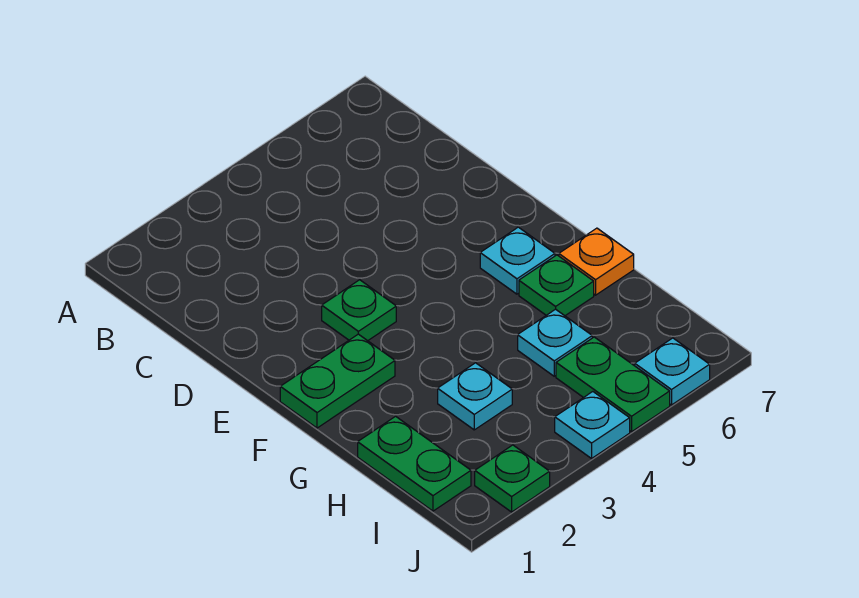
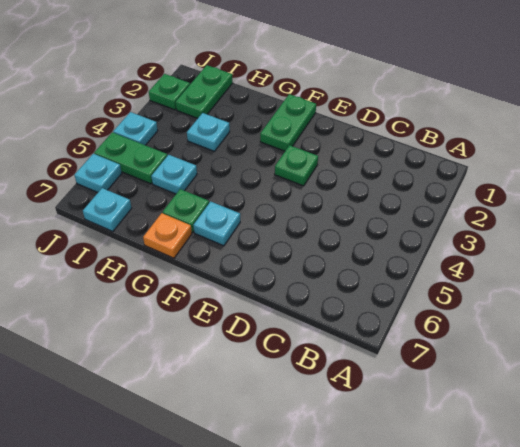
green plate H1:I1 level 1 -> green plate I1:I2 level 1
none -> cyan plate I7 level 1

